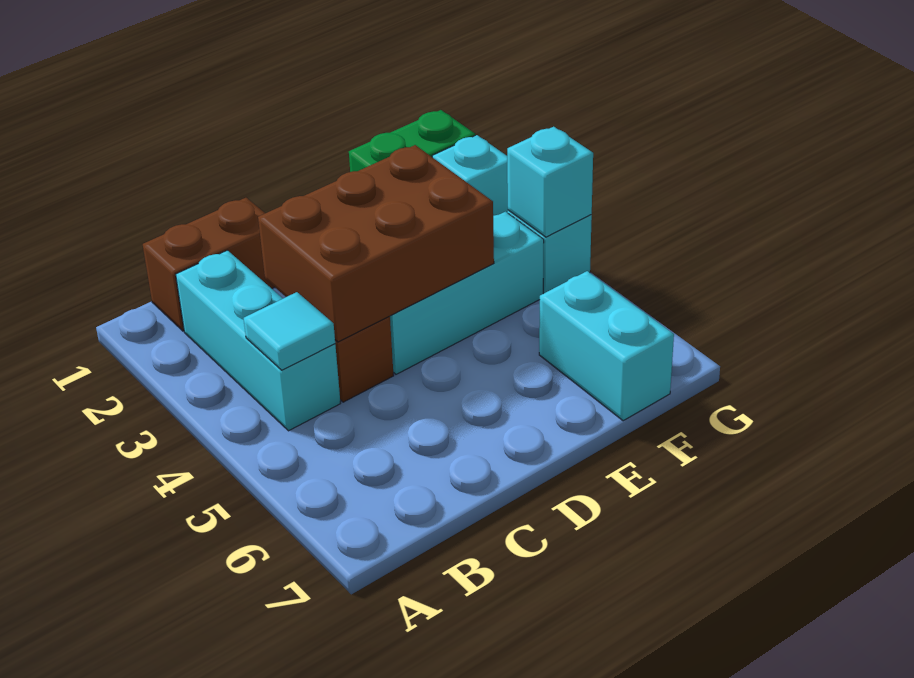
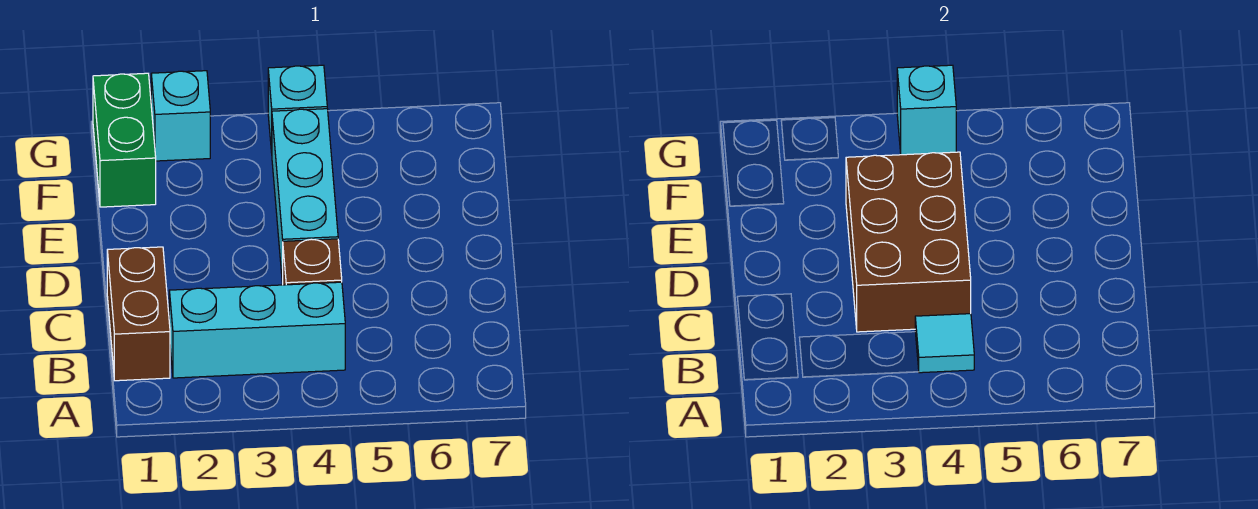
cyan brick F6:F7 level 1 -> none

